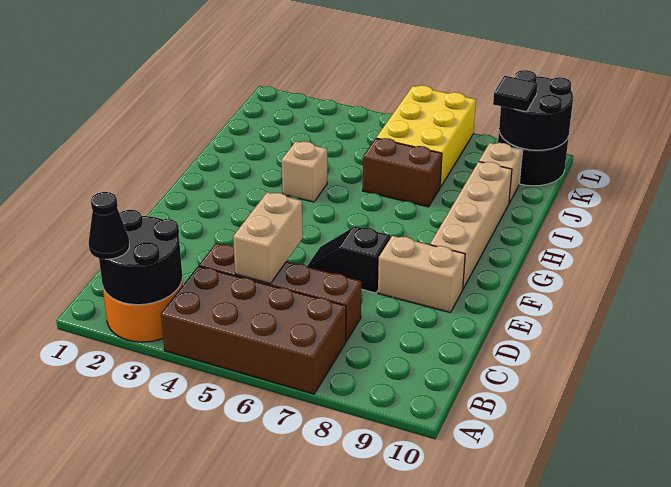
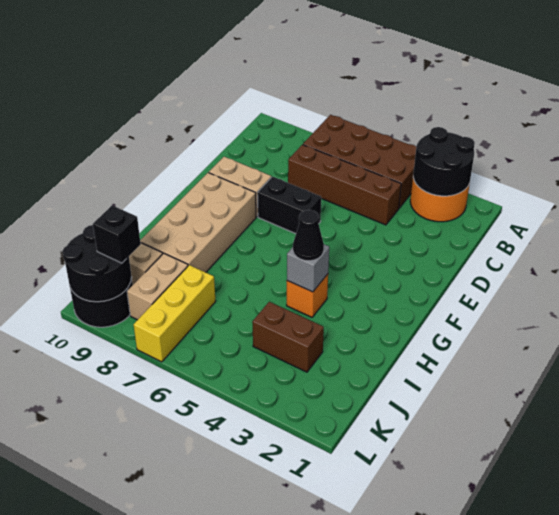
black cone A2 level 3 -> black cone H4 level 3
tan brick C5:D5 level 2 -> tan brick J8:K8 level 1
black slope E6:E7 level 1 top 7 -> black brick E6:E7 level 1
tan brick F9:I9 level 1 -> tan brick F8:I9 level 1
tan brick H4 level 1 -> orange brick H4 level 1
none -> grey brick H4 level 2
brown brick I6:I7 level 1 -> brown brick J3:J4 level 1
yellow brick J6:L7 level 1 -> yellow brick J7:L7 level 1
black tile K9 level 3 -> black brick K9 level 3

